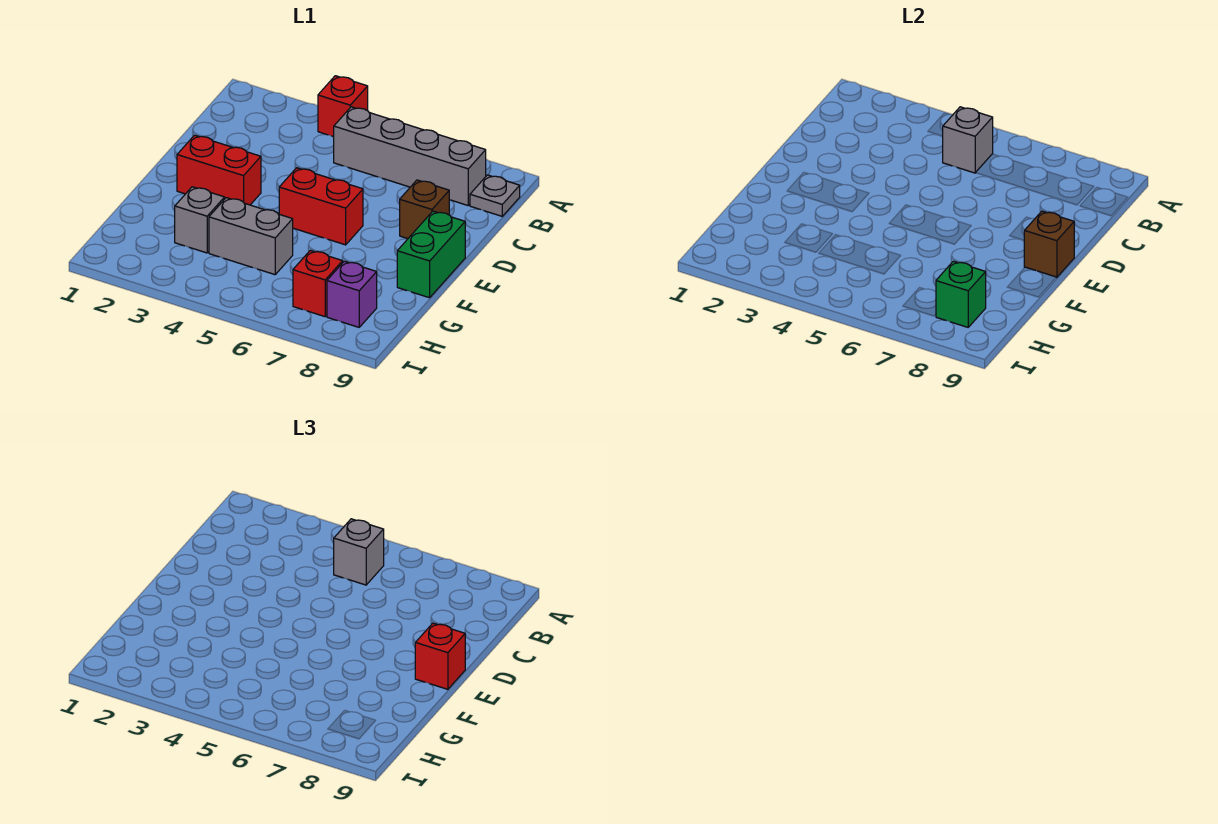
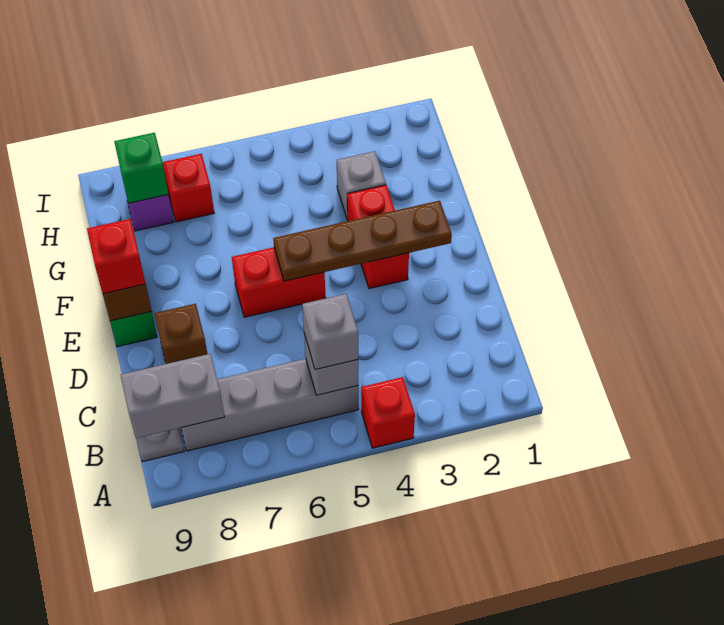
red brick E2:E3 level 1 -> red brick E3:F3 level 1
none -> brown plate E2:E5 level 2
grey brick G4:G5 level 1 -> grey brick B8:B9 level 2

